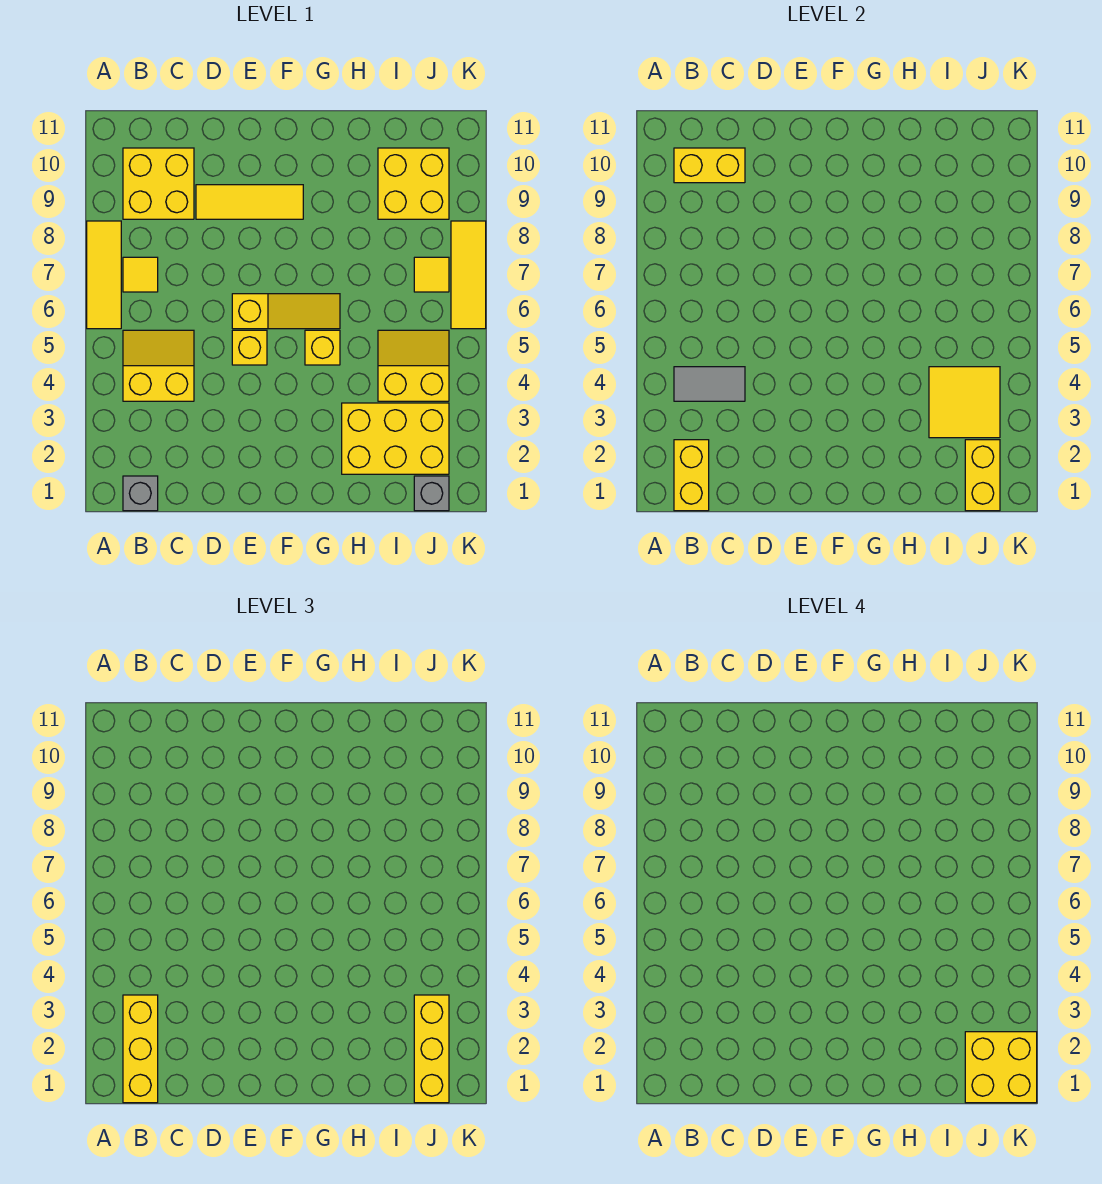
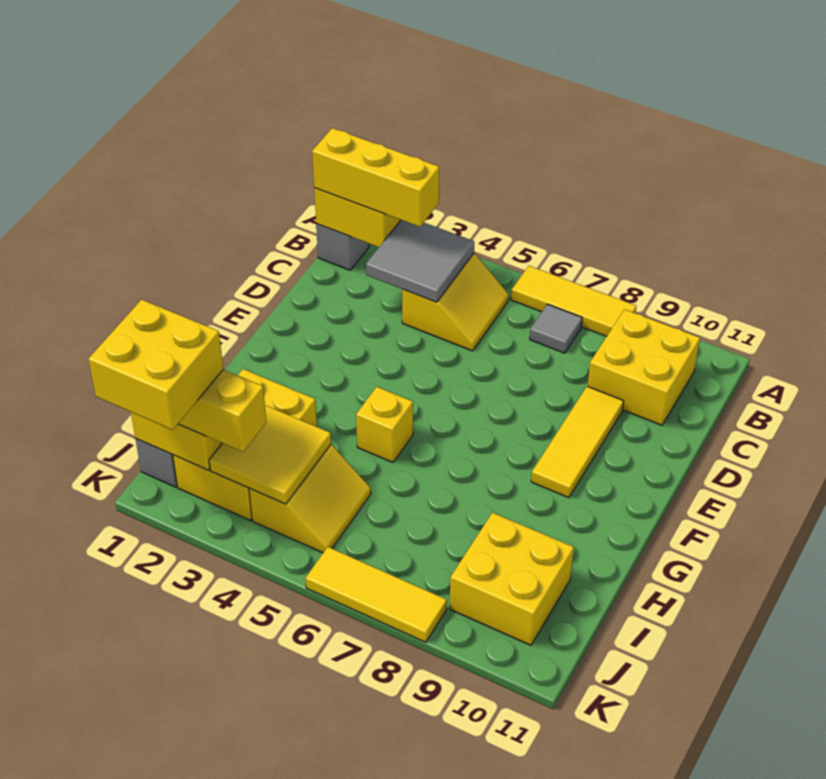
grey tile B4:C4 level 2 -> grey tile B3:C4 level 2
yellow tile B7 level 1 -> grey tile B7 level 1
yellow brick B10:C10 level 2 -> none
yellow brick E5 level 1 -> none
yellow slope E6:G6 level 1 top E -> none
yellow tile J7 level 1 -> none

